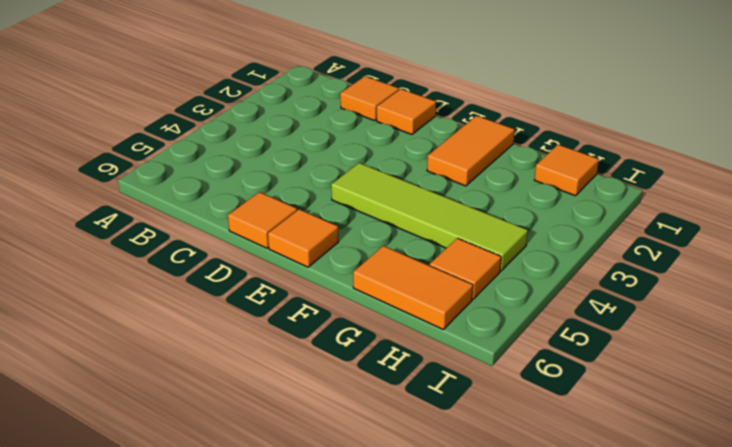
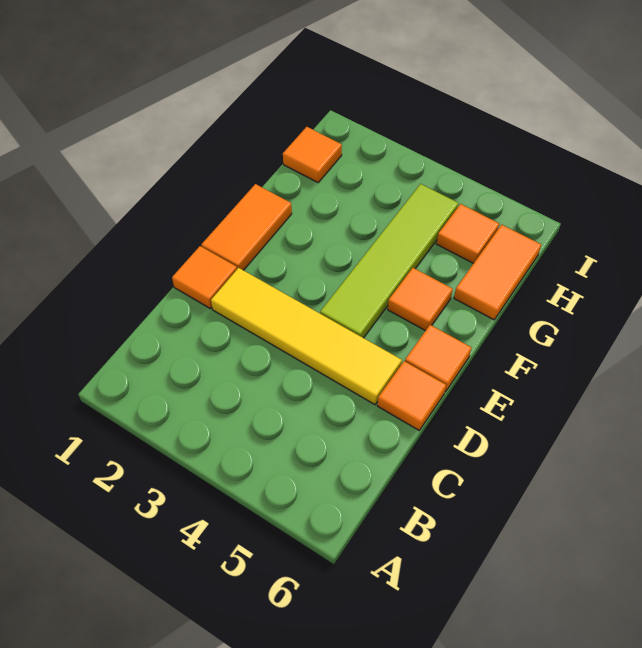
orange tile C1 level 1 -> orange tile F5 level 1
none -> yellow tile D2:D5 level 1
orange tile F1:F2 level 1 -> orange tile E1:F1 level 1

